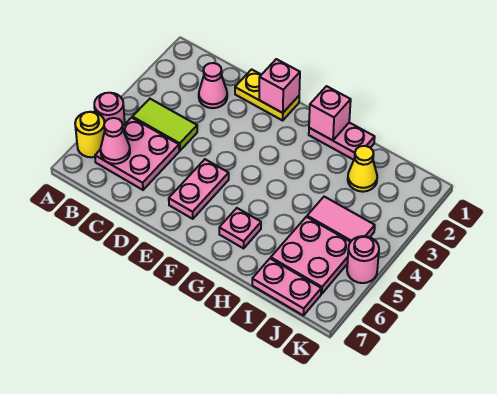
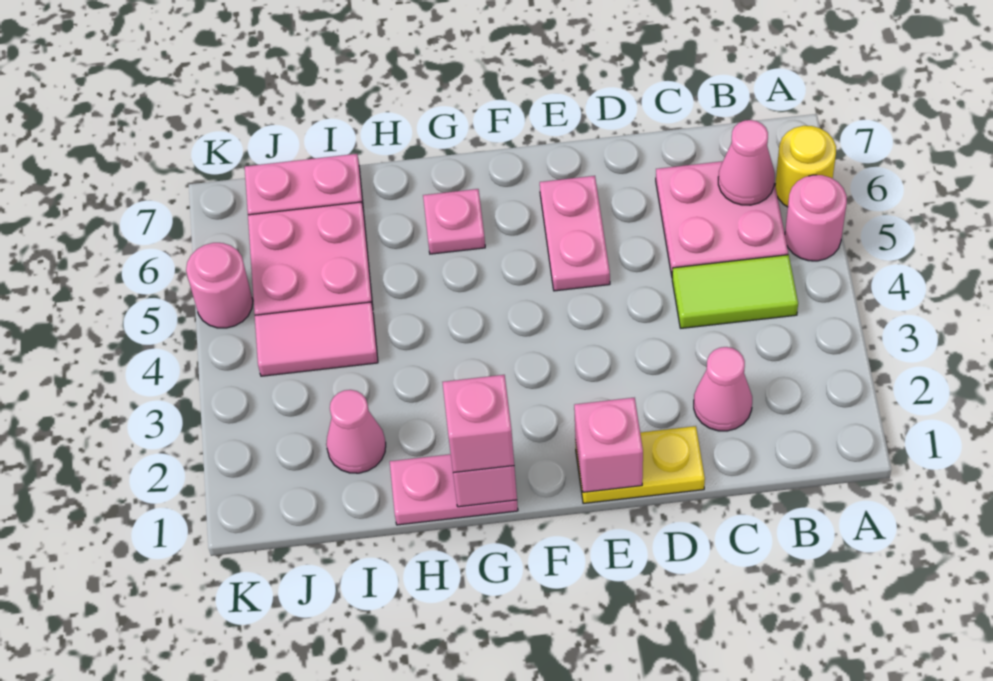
none -> pink brick G1 level 3
yellow cone I2 level 1 -> pink cone I2 level 1

